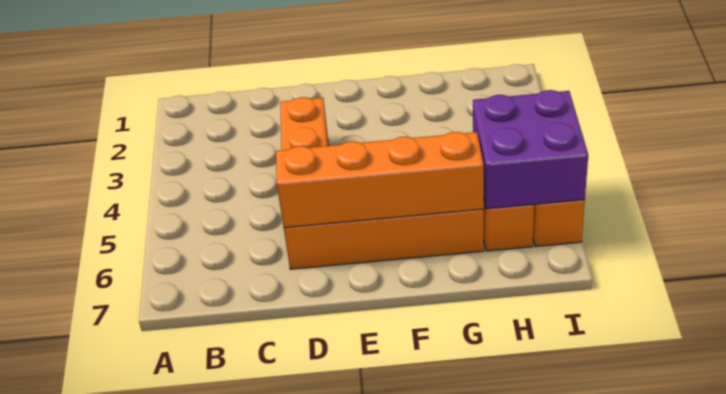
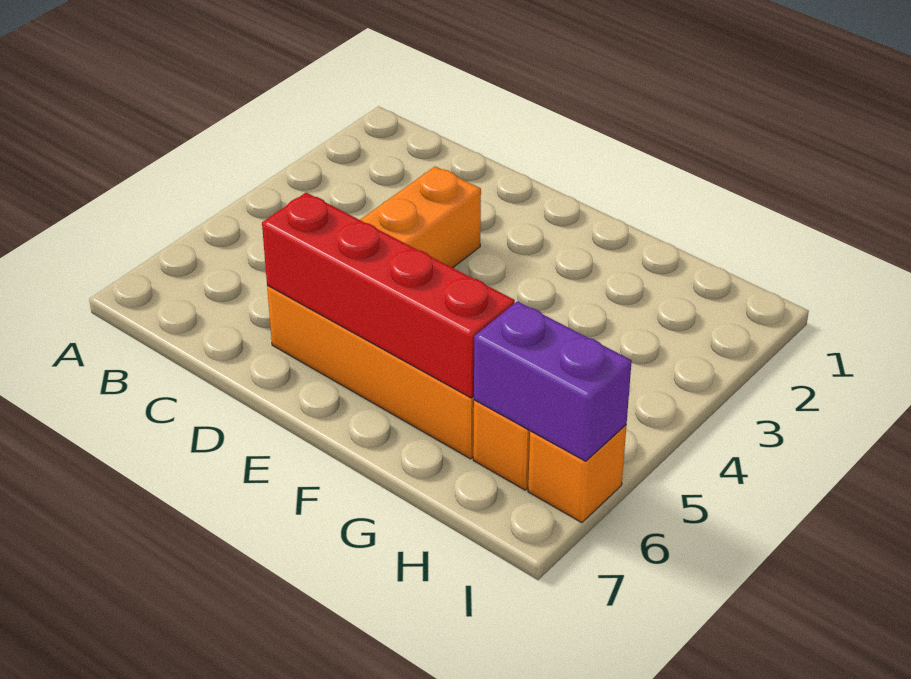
orange brick D6:G6 level 2 -> red brick D6:G6 level 2
purple brick H5:I6 level 2 -> purple brick H6:I6 level 2

